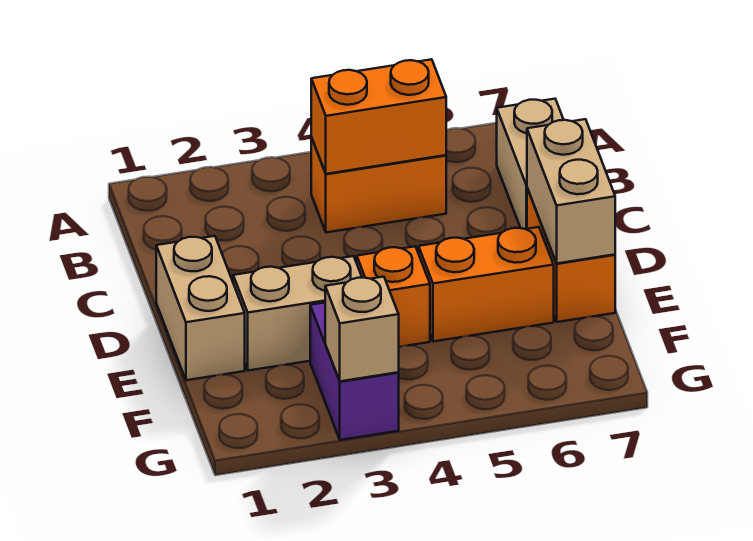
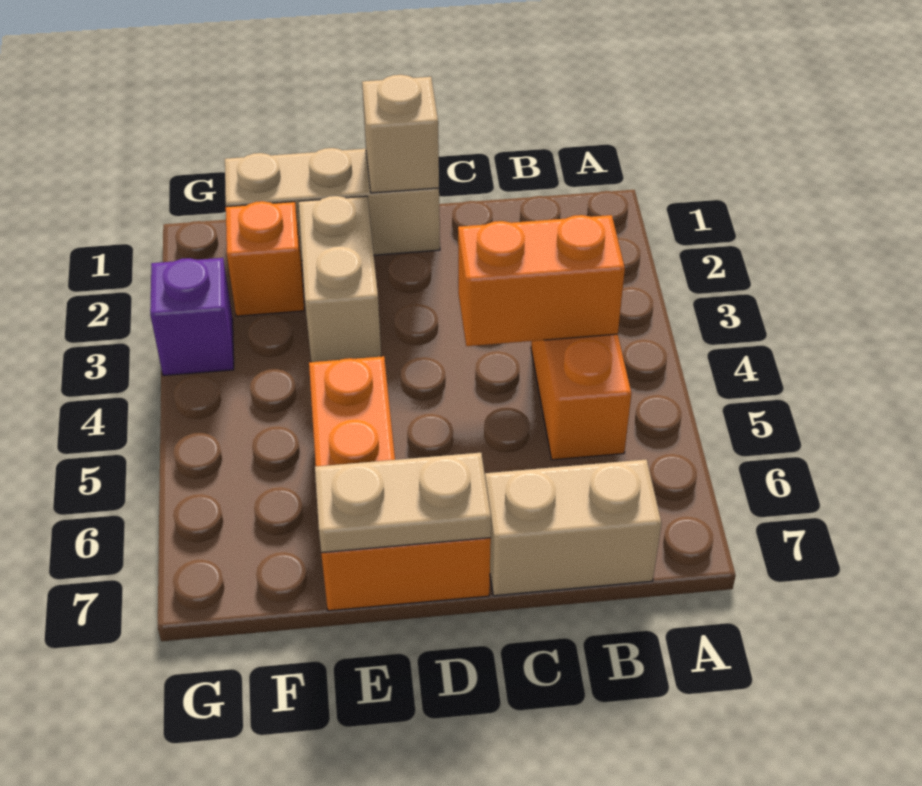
orange brick B4:B5 level 2 -> orange brick B4:C4 level 2
tan brick D1:E1 level 1 -> tan brick D1:F1 level 1
tan brick D7:E7 level 2 -> tan plate D7:E7 level 2
orange brick E4 level 1 -> orange brick F2 level 1
purple brick F3:G3 level 1 -> purple brick G3 level 1
tan brick G3 level 2 -> tan brick D1 level 2

